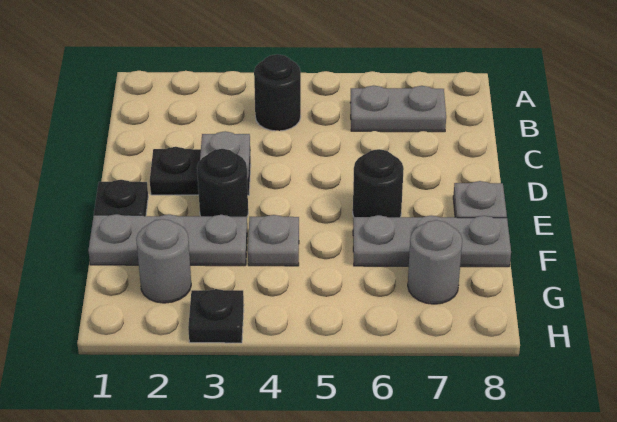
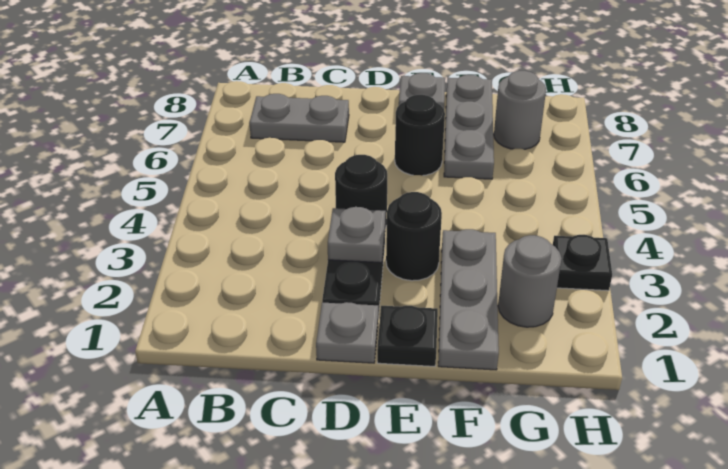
black round brick B4 level 1 -> black round brick D4 level 1
grey plate B6:B7 level 1 -> grey plate B7:C7 level 1
grey plate F4 level 1 -> grey plate D1 level 1

